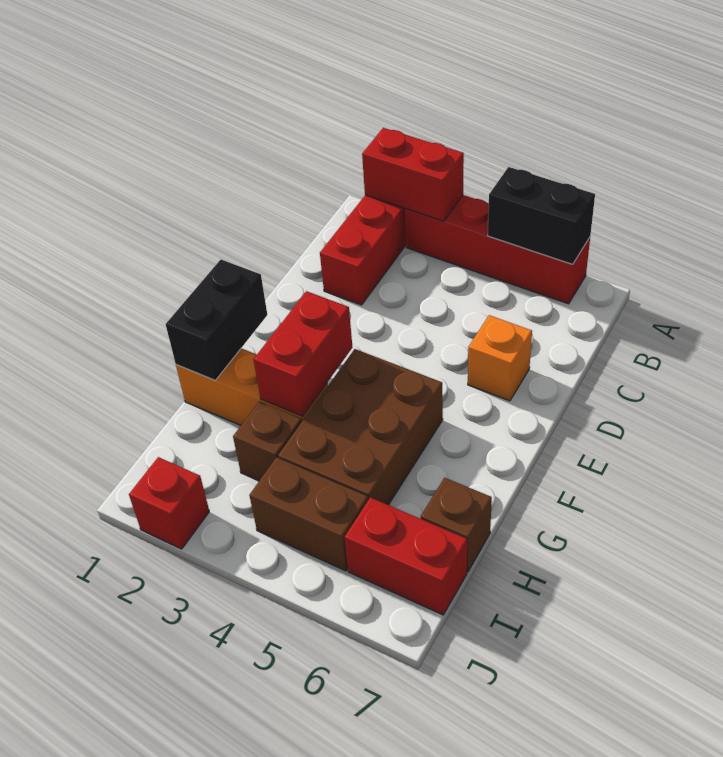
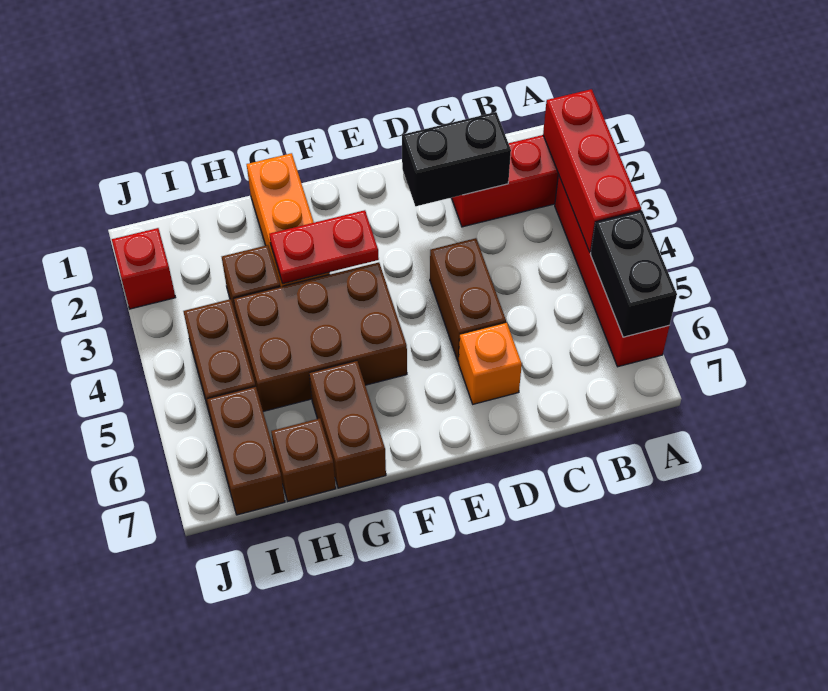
red brick A2:A3 level 2 -> red brick A2:A4 level 2
none -> brown brick D4:D5 level 1
black brick F1:G1 level 2 -> black brick C2:D2 level 2
red brick F3:G3 level 2 -> red plate F3:G3 level 2
none -> brown brick G6:G7 level 1
red brick I6:I7 level 1 -> brown brick I6:I7 level 1

